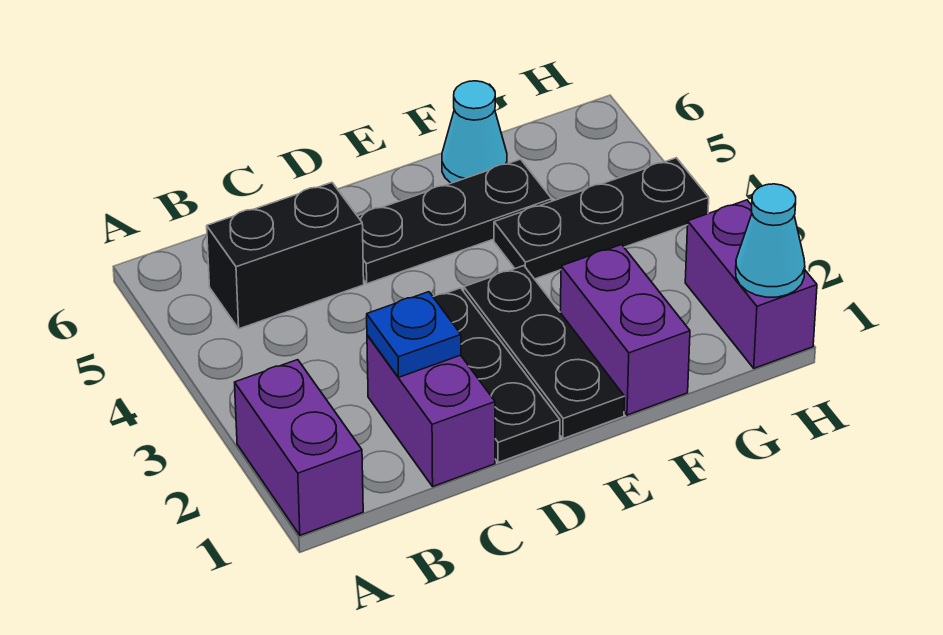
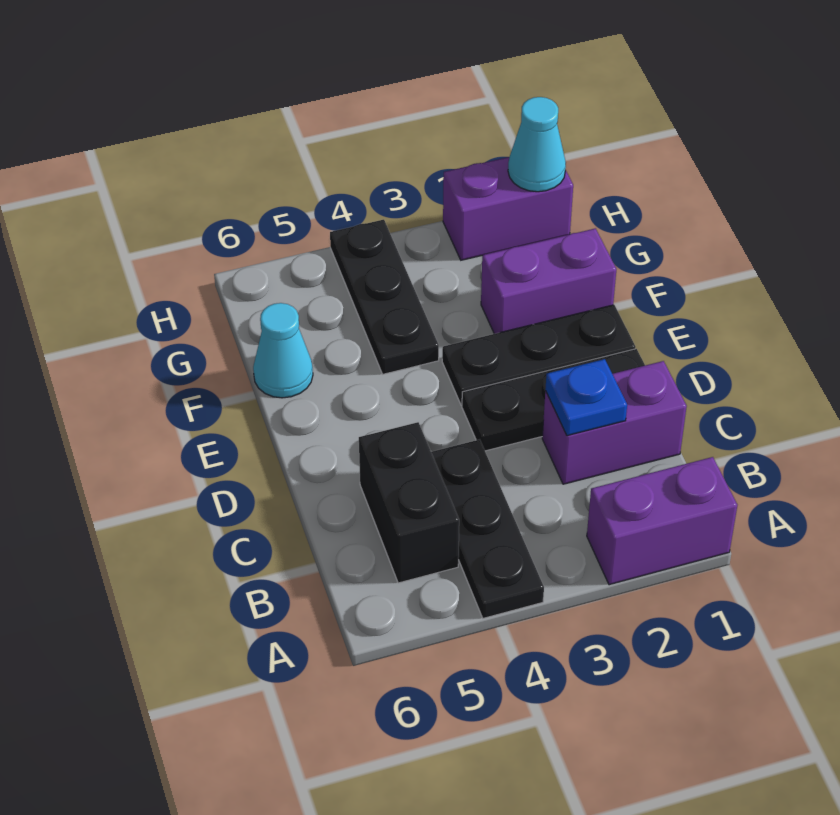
black plate D5:F5 level 1 -> black plate A4:C4 level 1

